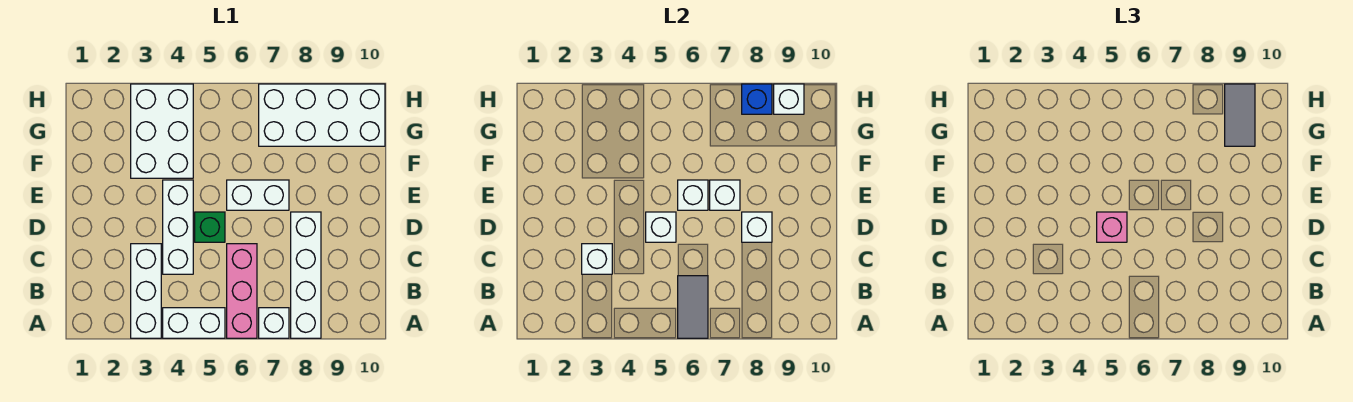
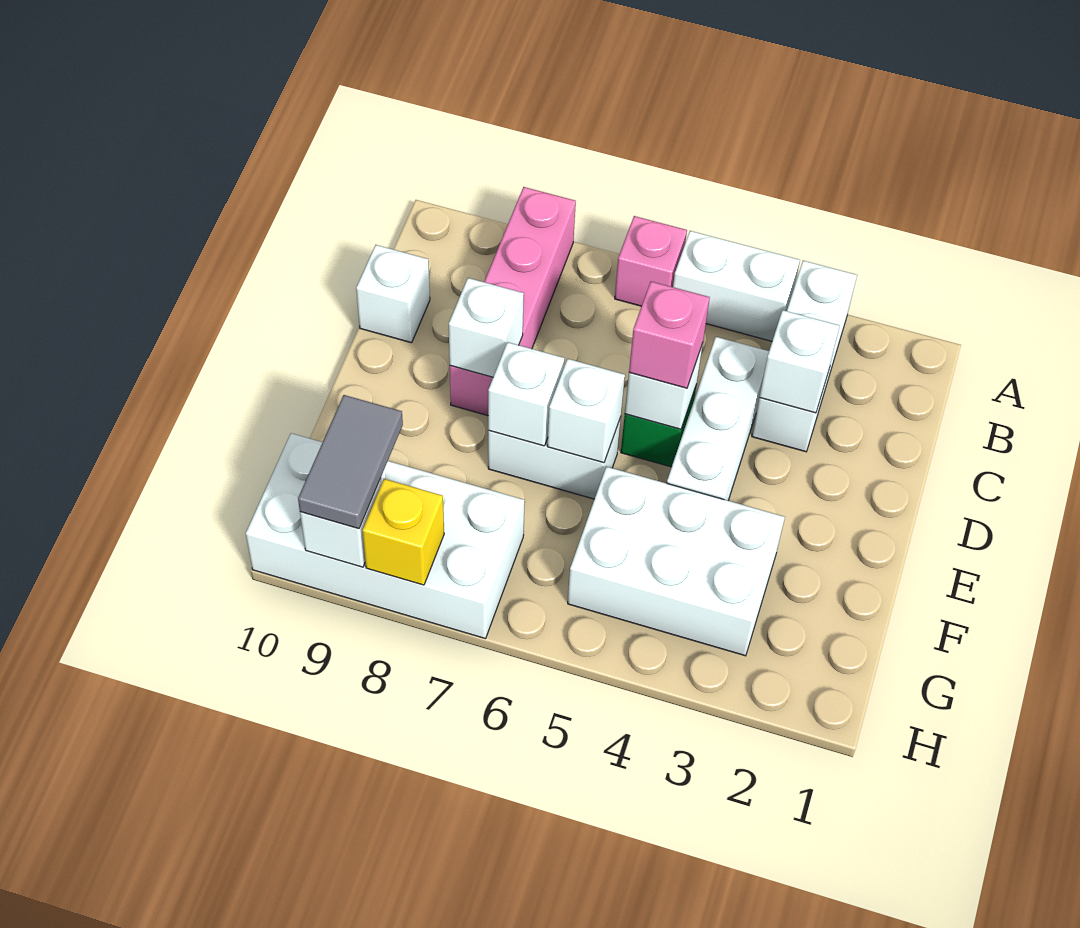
pink brick A6:C6 level 1 -> pink brick A6 level 1
grey tile A6:B6 level 2 -> none
white brick A7 level 1 -> white brick C10 level 1
white brick A8:D8 level 1 -> pink brick A8:D8 level 1
white brick F3:H4 level 1 -> white brick F3:G5 level 1
blue brick H8 level 2 -> yellow brick H8 level 2

